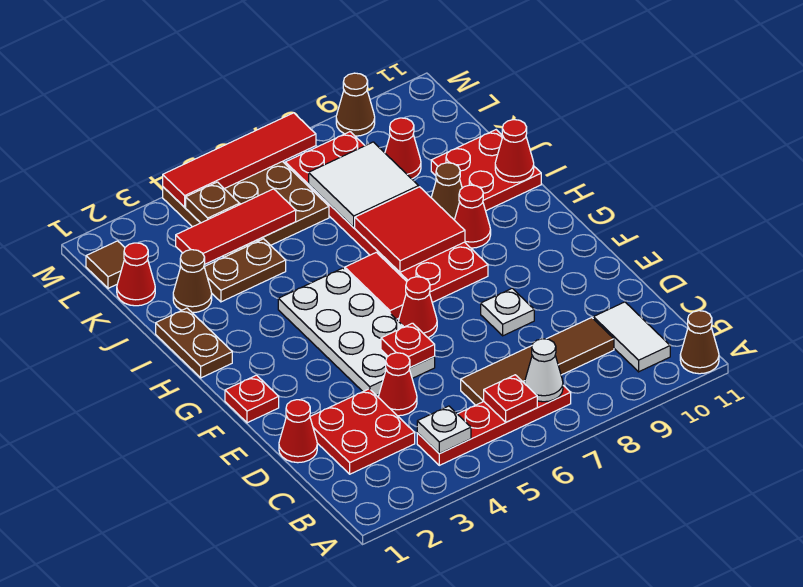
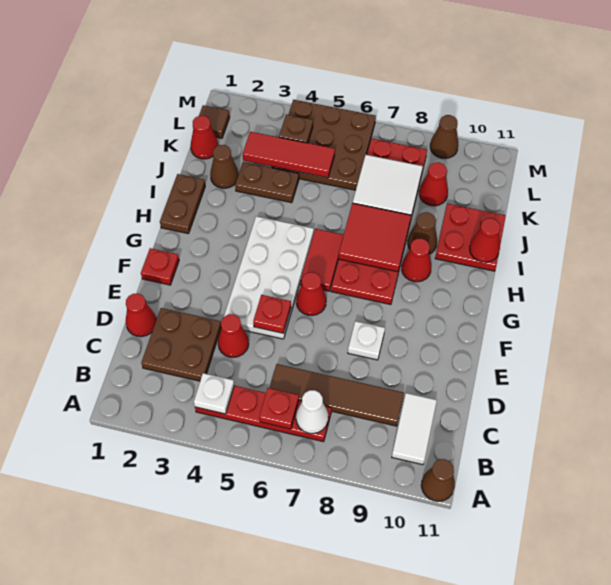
red plate C2:D3 level 1 -> brown plate C2:D3 level 1
red tile M4:M7 level 2 -> none

